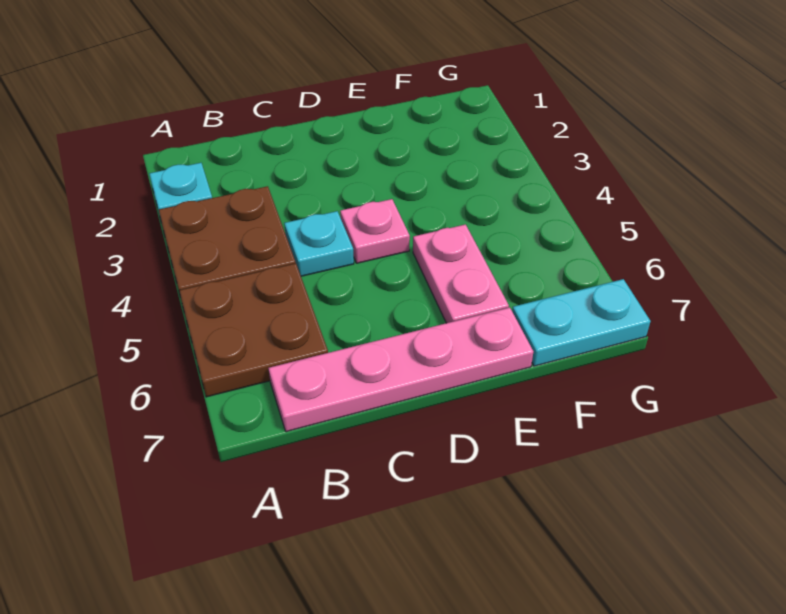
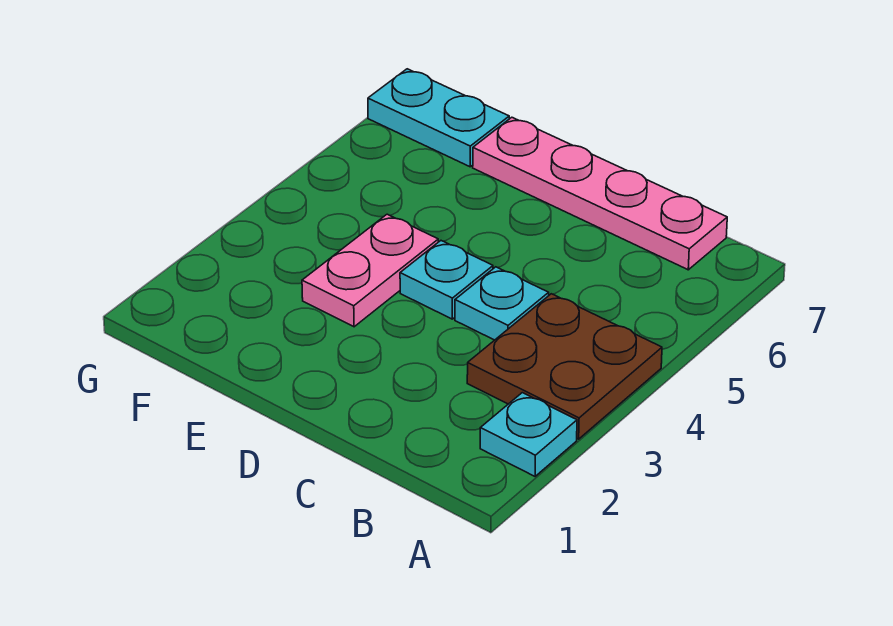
brown plate A5:B6 level 1 -> none
pink plate D4 level 1 -> cyan plate D4 level 1
pink plate E5:E6 level 1 -> pink plate E3:E4 level 1

